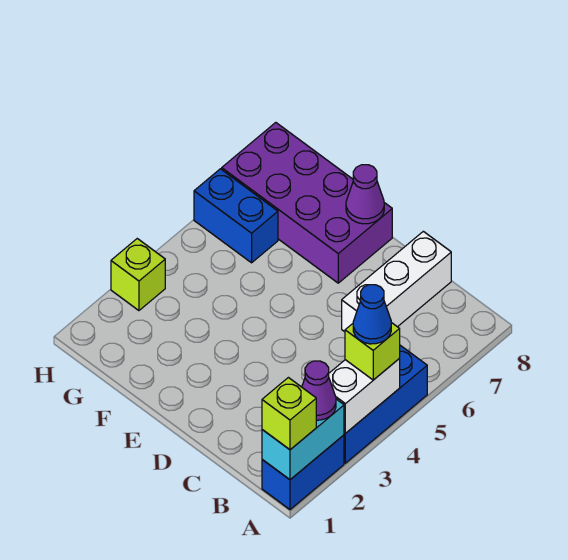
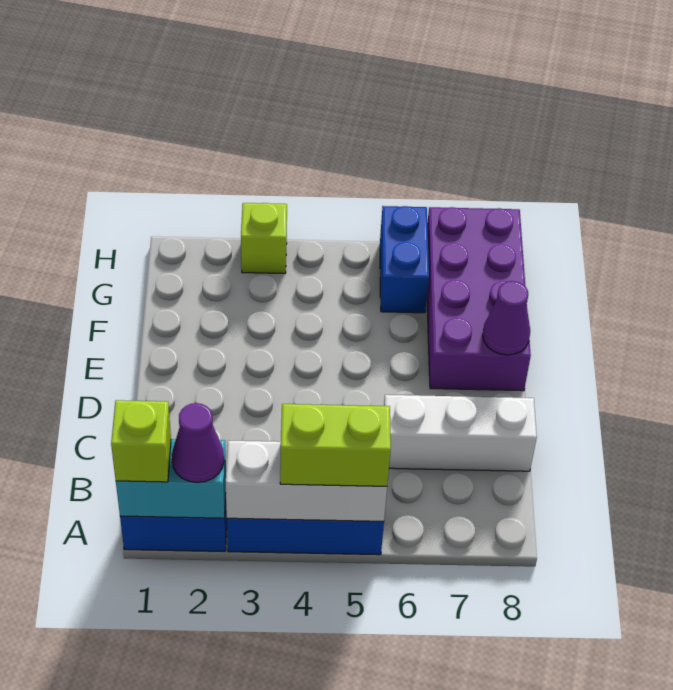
white brick A3:A4 level 2 -> white brick A3:A5 level 2
lime brick A4 level 3 -> lime brick A4:A5 level 3
blue cone A4 level 4 -> none

